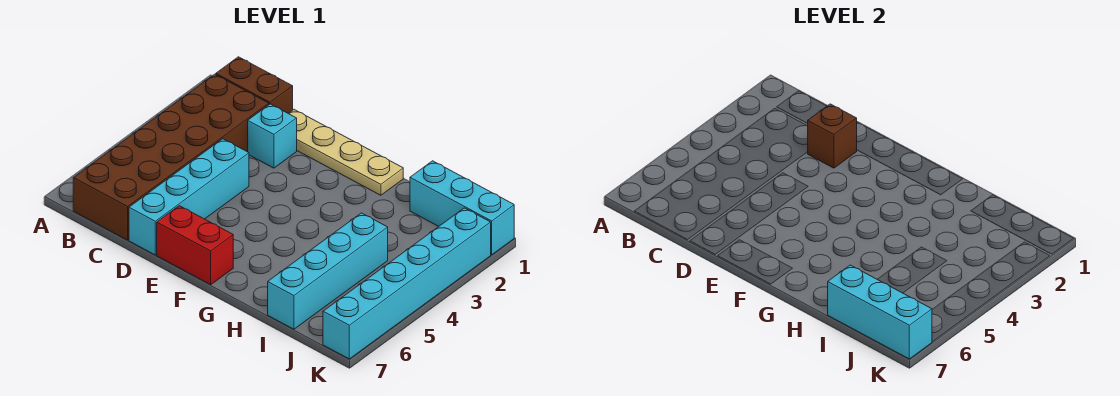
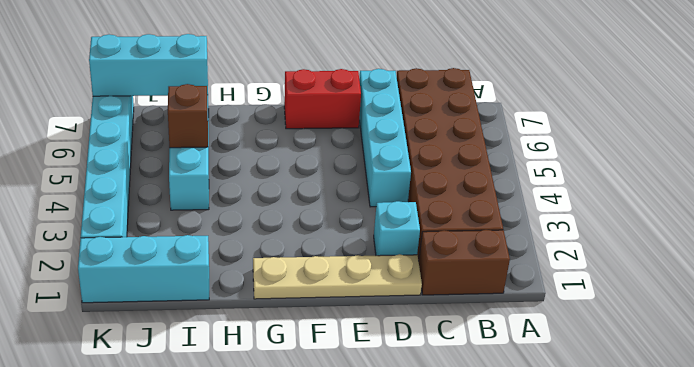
brown brick D2 level 2 -> brown brick I5 level 2

